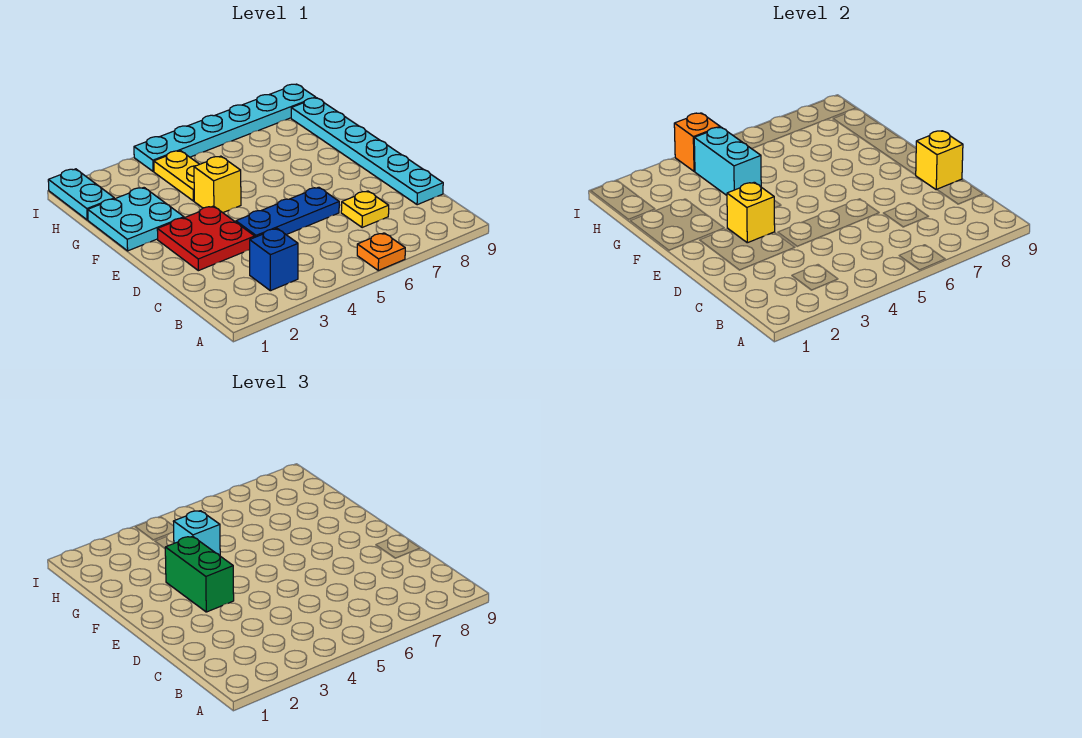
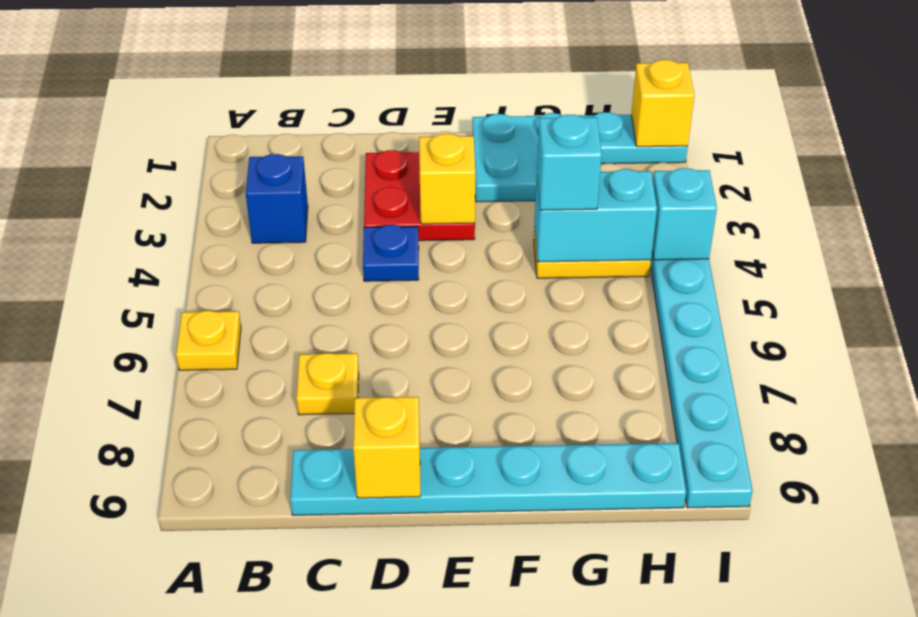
orange plate A6 level 1 -> yellow plate A6 level 1
blue plate D4:D6 level 1 -> blue plate D4 level 1
green brick E3:F3 level 3 -> none
yellow brick F4 level 1 -> yellow brick I1 level 2
orange brick I4 level 2 -> cyan brick I4 level 2

